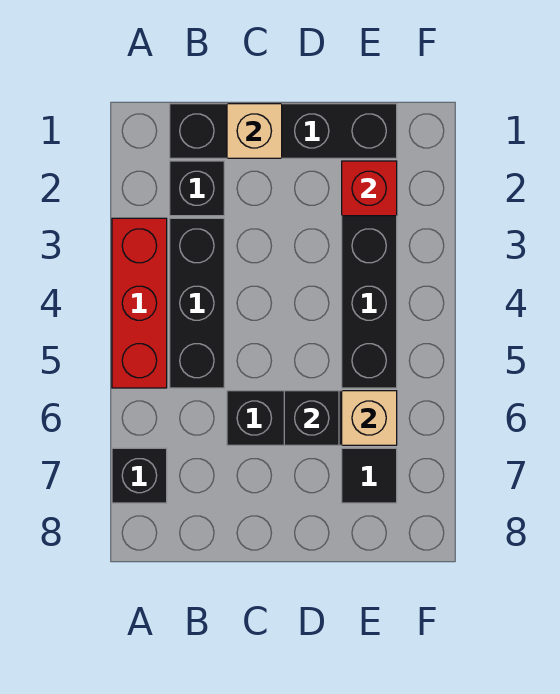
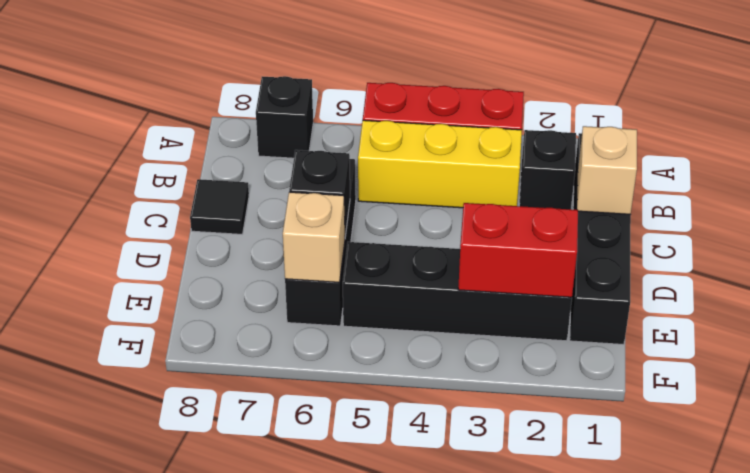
black brick B3:B5 level 1 -> yellow brick B3:B5 level 1
red brick E2 level 2 -> red brick E2:E3 level 2
black tile E7 level 1 -> black tile C8 level 1

